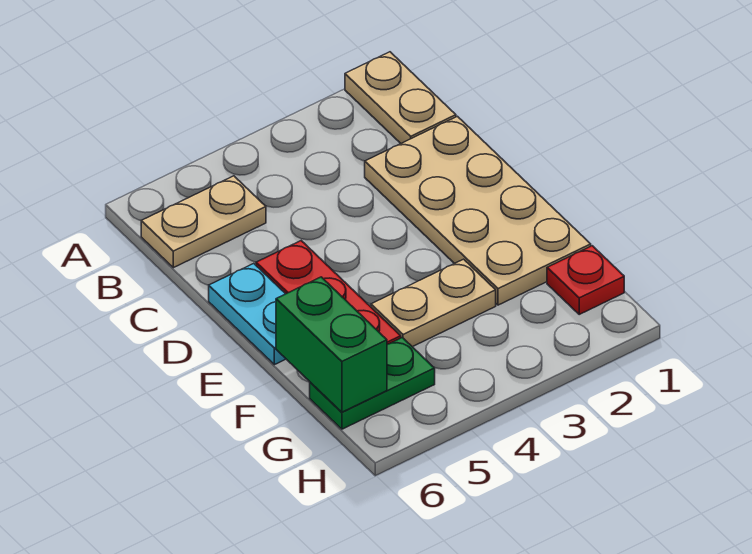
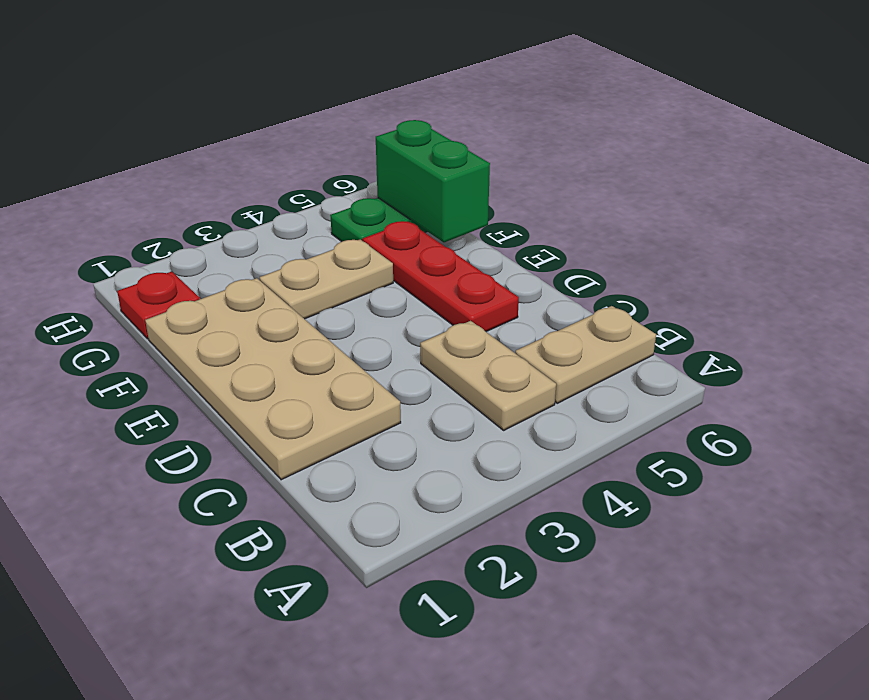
tan plate A1:B1 level 1 -> tan plate B4:C4 level 1
cyan plate D6:E6 level 1 -> none

